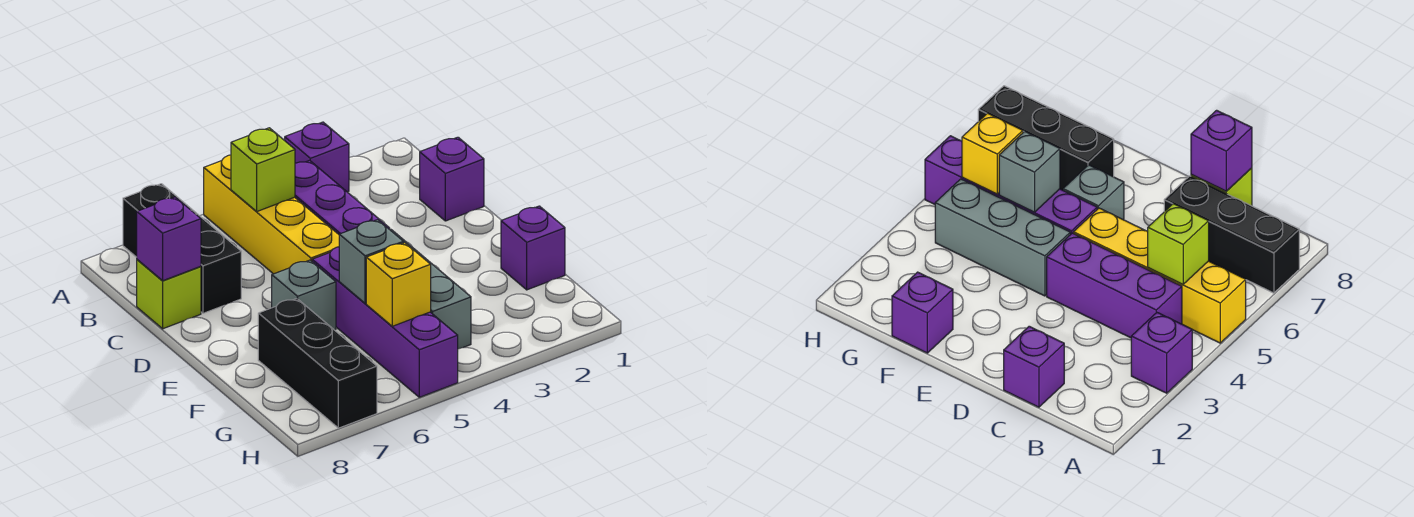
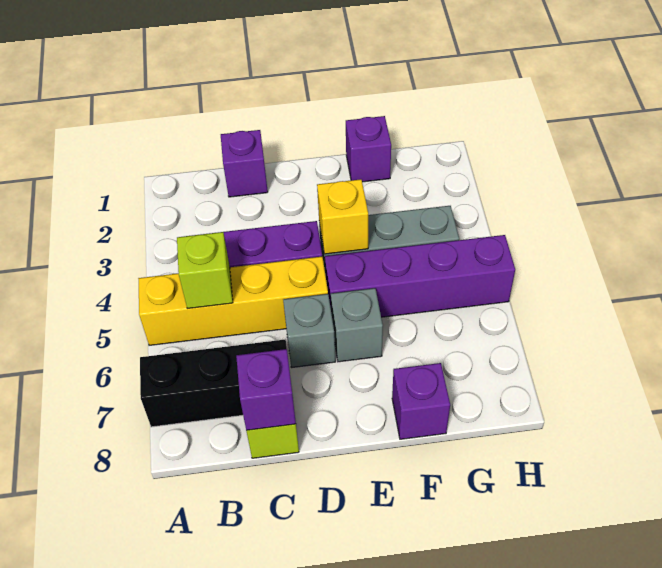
purple brick A3 level 1 -> purple brick F8 level 1
grey brick F5 level 2 -> grey brick D6 level 1
black brick F7:H7 level 1 -> none
yellow brick G5 level 2 -> yellow brick E4 level 2

